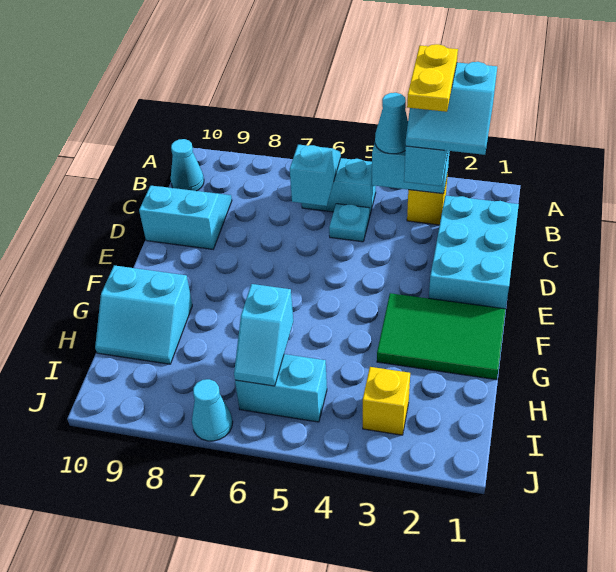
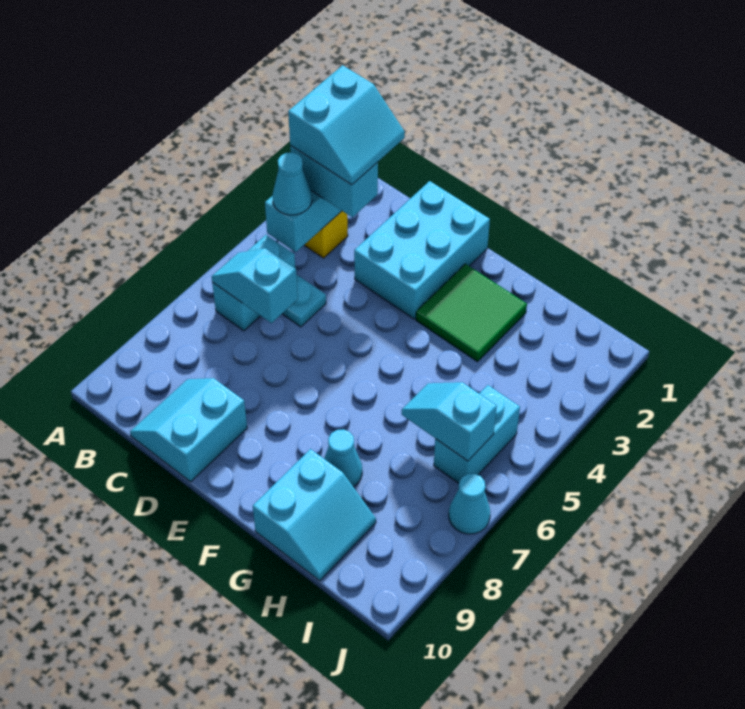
yellow plate B3:C3 level 5 -> none
cyan cone B10 level 1 -> cyan cone G8 level 1
cyan brick C1:E2 level 1 -> cyan brick D1:E3 level 1
green tile F1:G3 level 1 -> green tile F2:G3 level 1
cyan slope H6:I6 level 2 top H -> cyan slope H6:I6 level 2 top I
yellow brick I3 level 1 -> none

